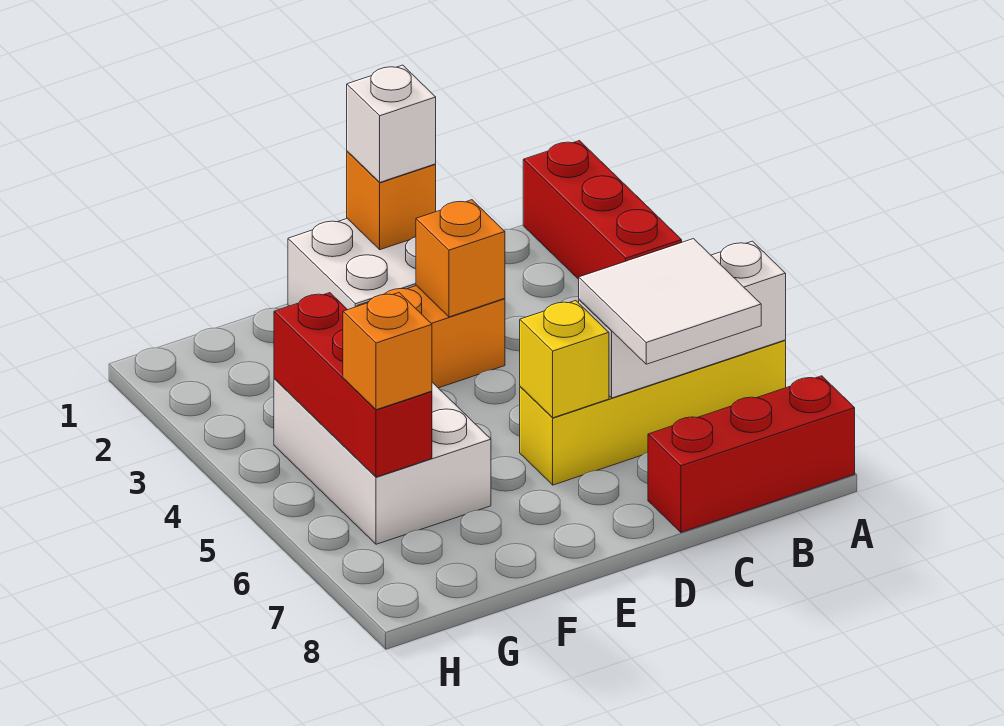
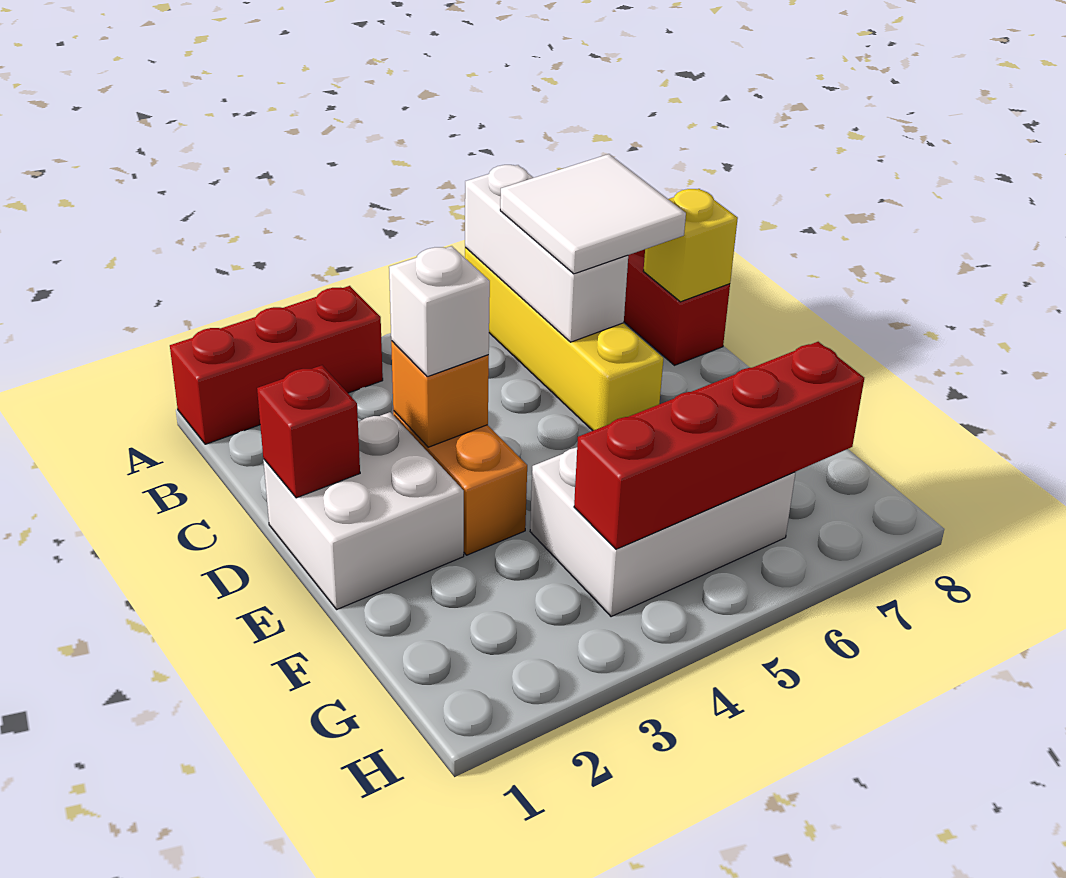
orange brick D1 level 2 -> red brick D1 level 2
white brick D1 level 3 -> white brick D3 level 3
yellow brick D6 level 2 -> yellow brick C8 level 2
red brick G4:G6 level 2 -> red brick G4:G7 level 2
orange brick G6 level 3 -> none

